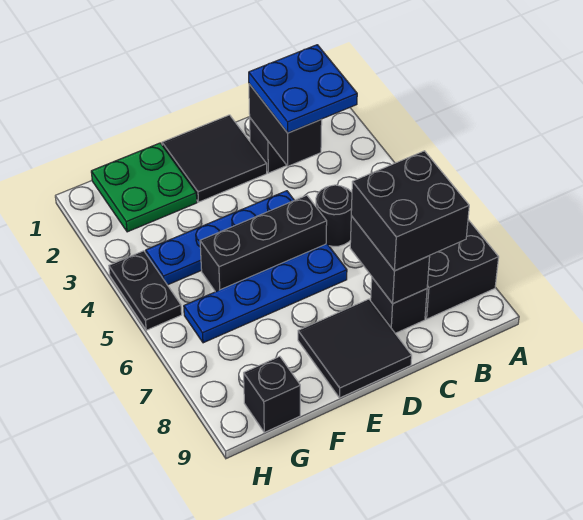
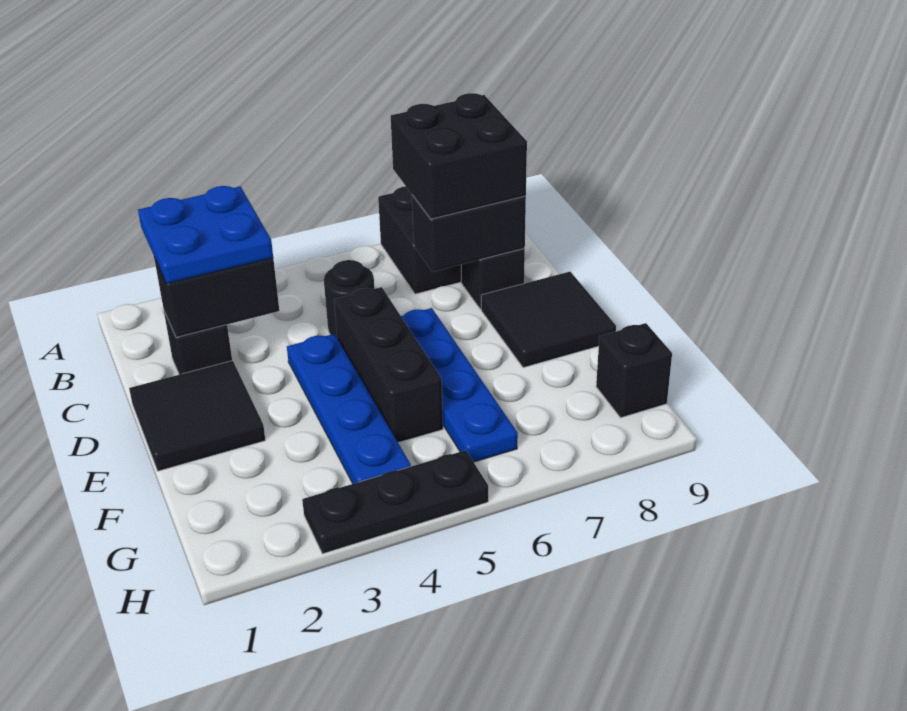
green plate F1:G2 level 1 -> none
black plate H4:H5 level 1 -> black plate H3:H5 level 1

